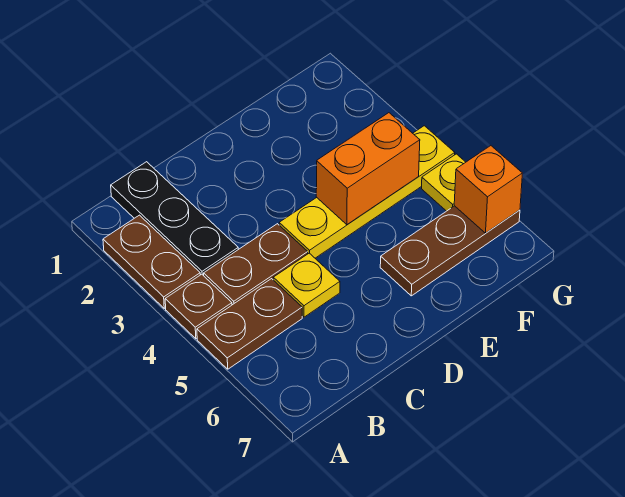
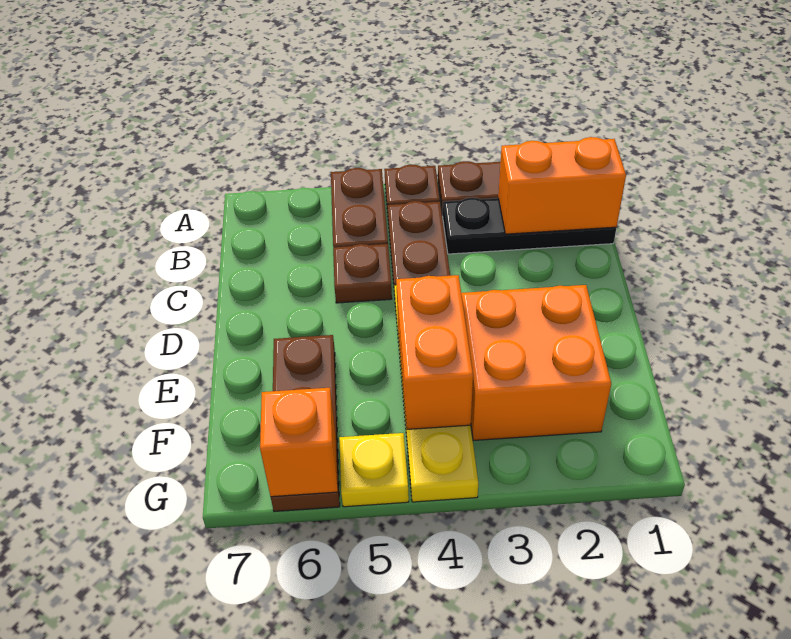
none -> orange brick B1:B2 level 2
yellow plate C5 level 1 -> brown plate C5 level 1
none -> orange brick E2:F3 level 1

